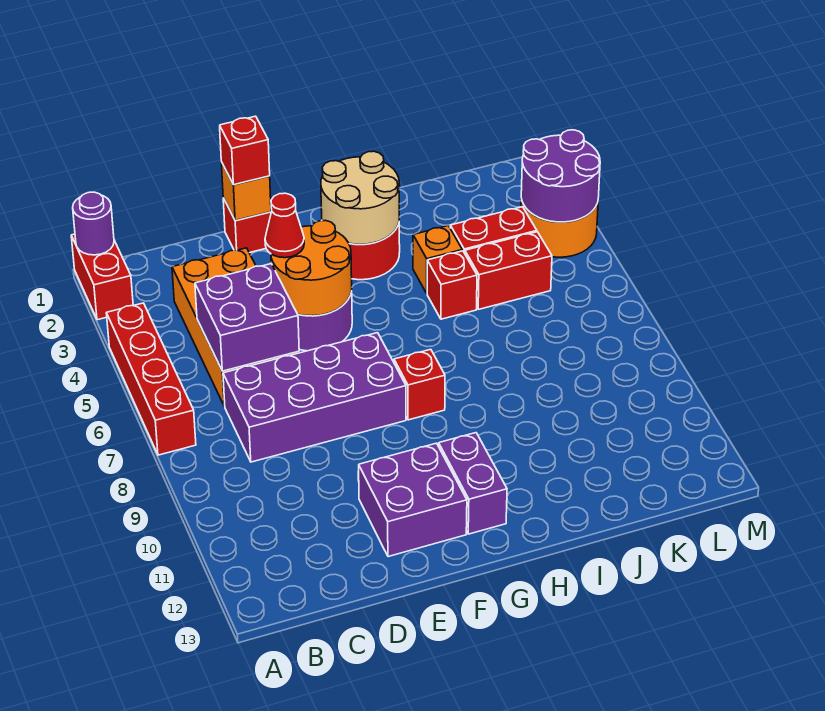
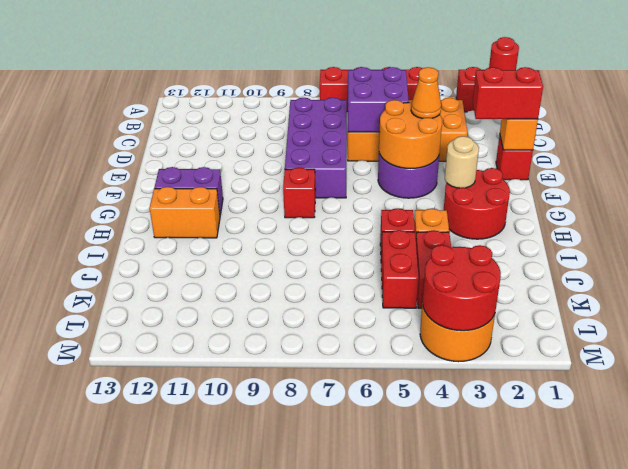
purple round brick A1 level 2 -> red round brick A1 level 2
red brick E1 level 3 -> red brick E1:E2 level 3
red cone E4 level 3 -> orange cone E4 level 3
purple brick E11:F12 level 1 -> none
tan round brick G2:H3 level 2 -> tan round brick G3 level 2
none -> orange brick H11:H12 level 1
purple round brick L3:M4 level 2 -> red round brick L3:M4 level 2

